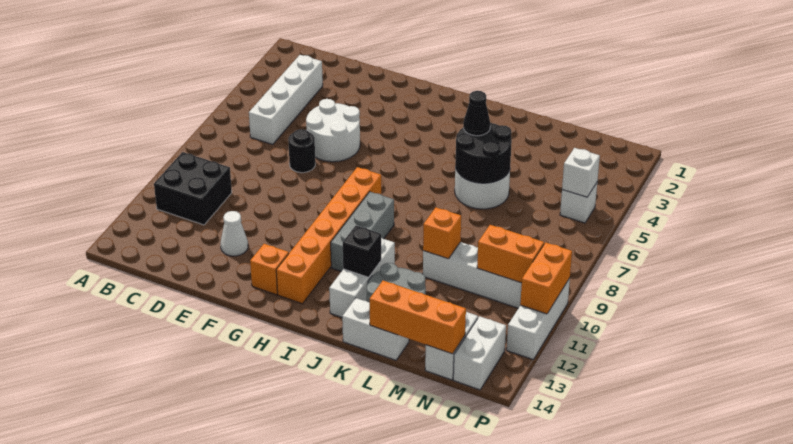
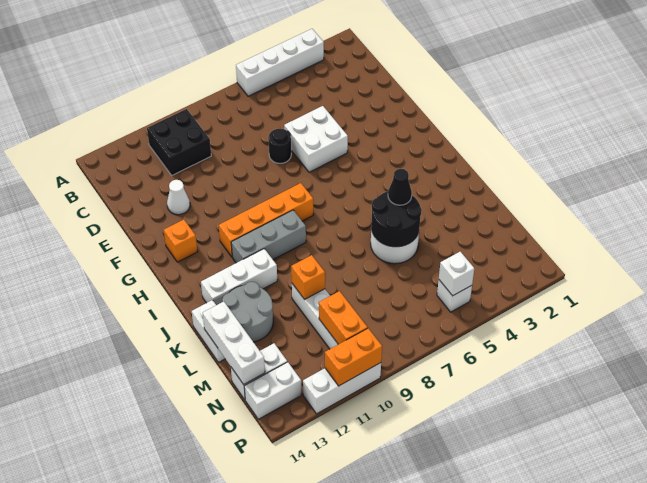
white brick C3:C6 level 1 -> white brick A3:A6 level 1
white round brick E5:F6 level 1 -> white brick E5:F6 level 1
orange brick H8:H13 level 1 -> orange brick H8:H11 level 1
black brick J12 level 2 -> none
orange brick L14:N14 level 2 -> white brick L14:N14 level 2

